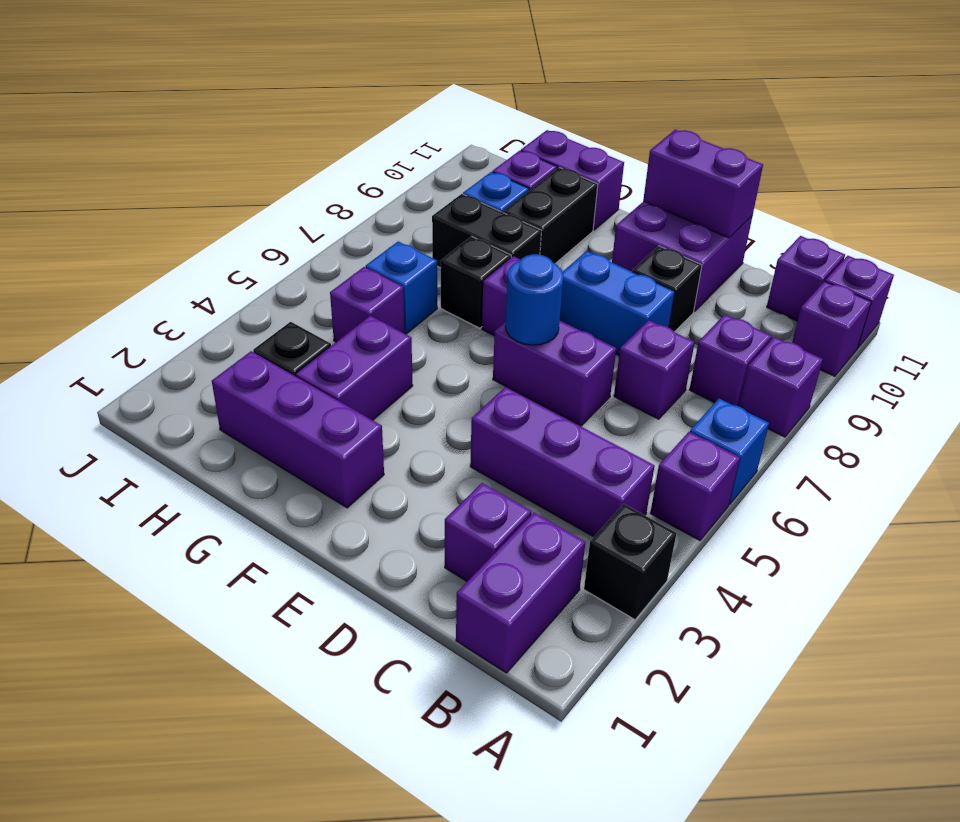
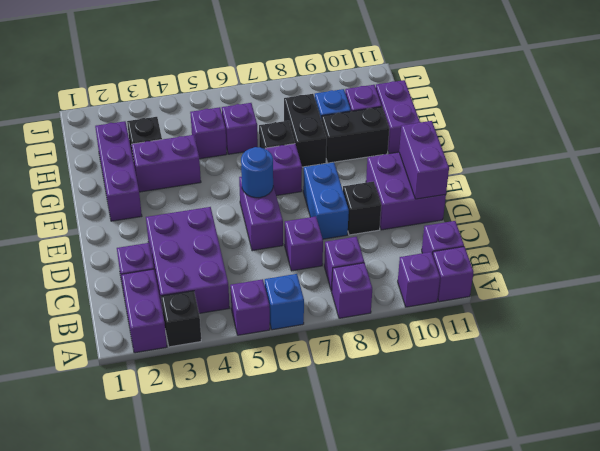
purple brick B1:B2 level 1 -> purple brick A2:B2 level 1
purple brick B4:D4 level 1 -> purple brick B3:D4 level 1
blue brick H6 level 1 -> purple brick H6 level 1

